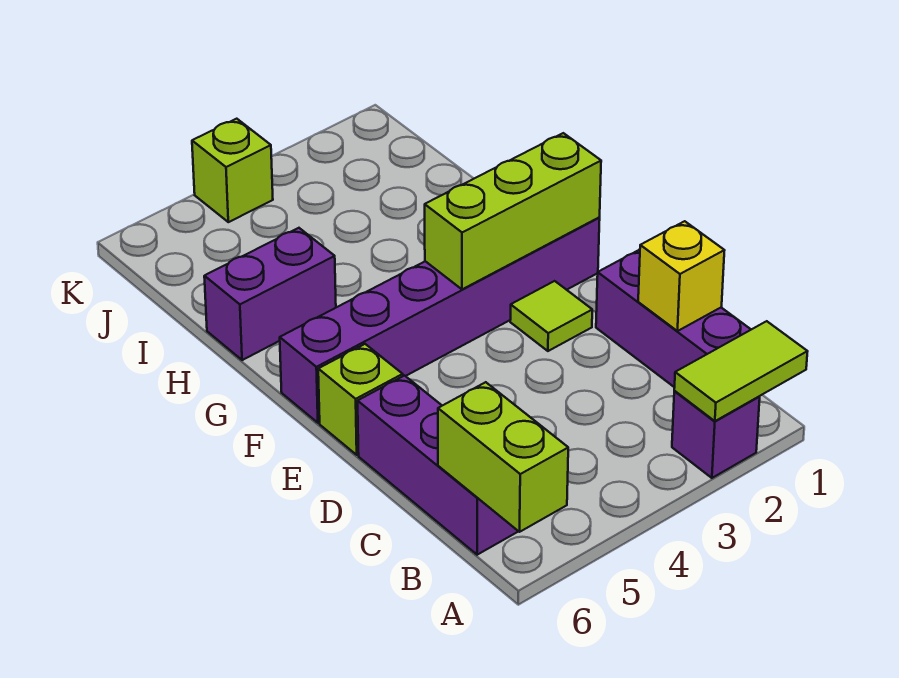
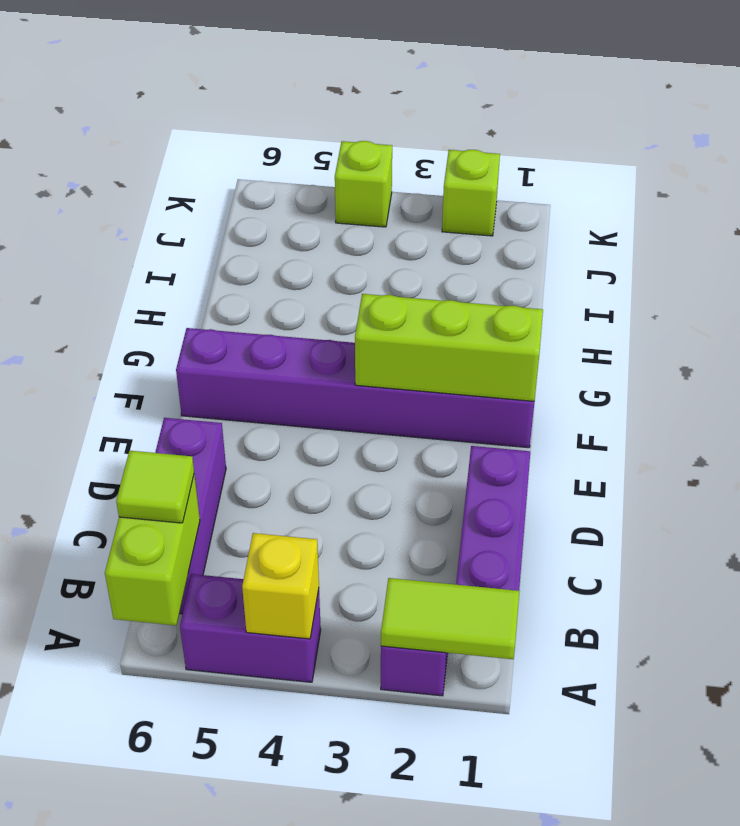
yellow brick C1 level 2 -> yellow brick A4 level 2
lime tile E2 level 1 -> lime tile B6 level 3
lime brick E6 level 1 -> lime brick K2 level 1
purple brick H5:H6 level 1 -> purple brick A4:A5 level 1

